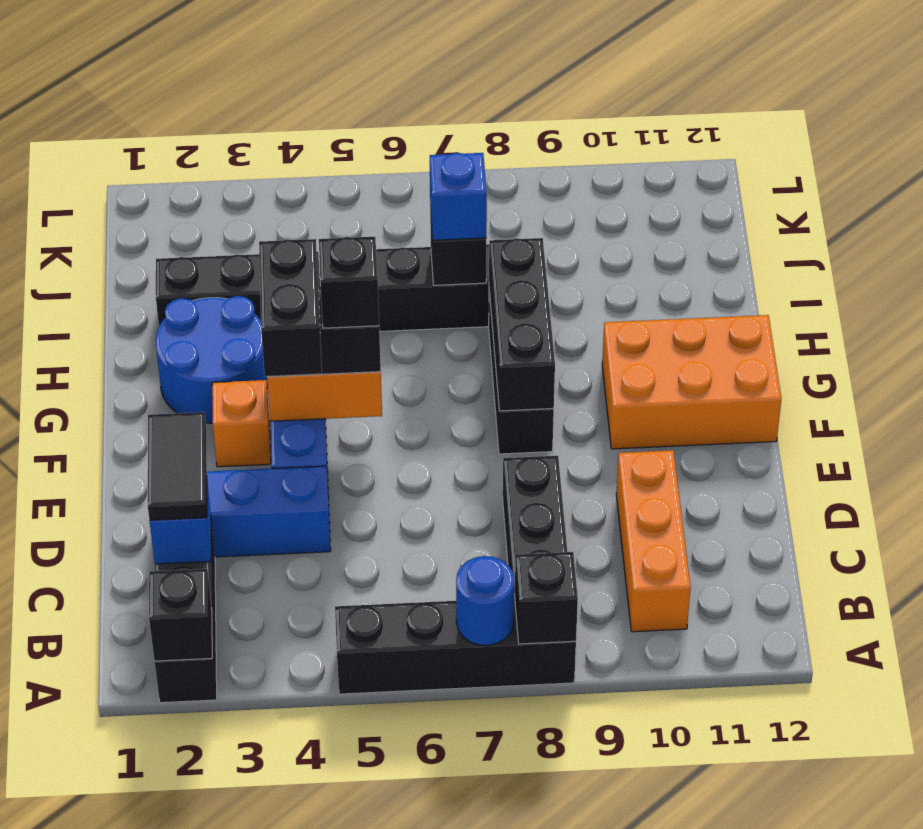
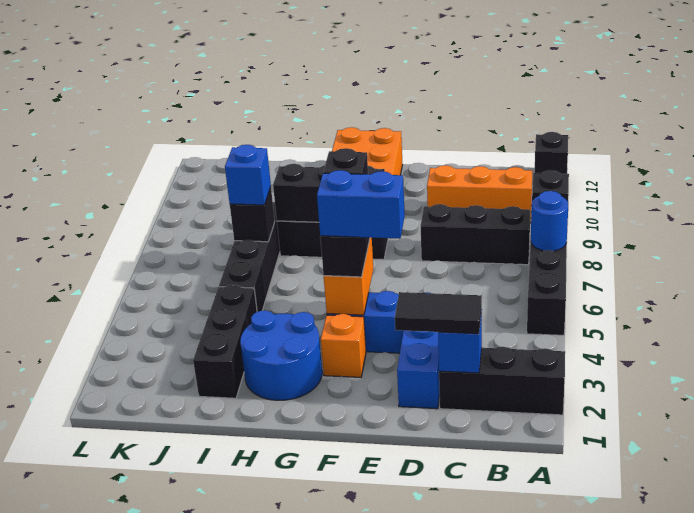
black brick A2 level 2 -> black brick A12 level 1
black brick E4:F4 level 4 -> blue brick E4:F4 level 4

